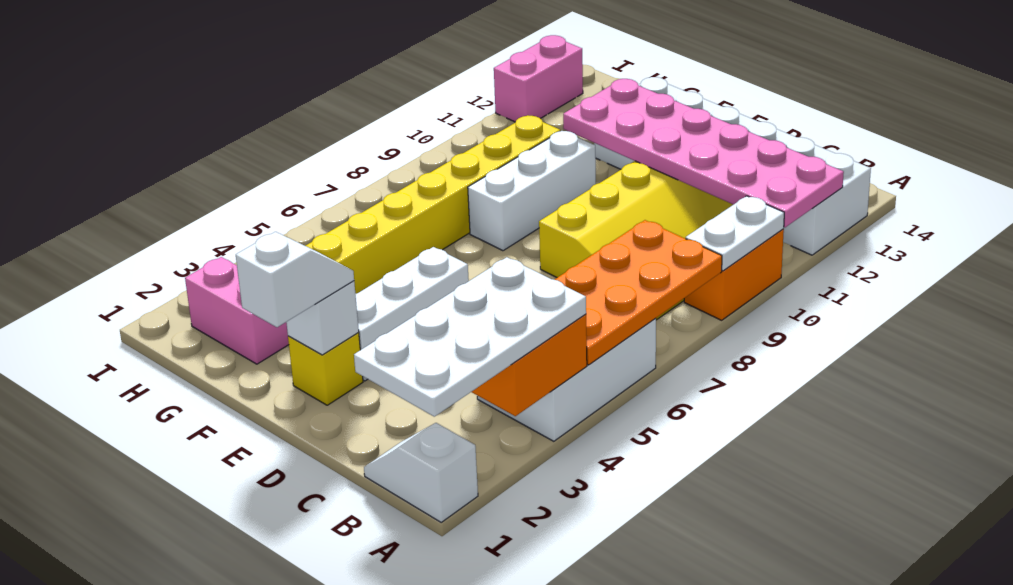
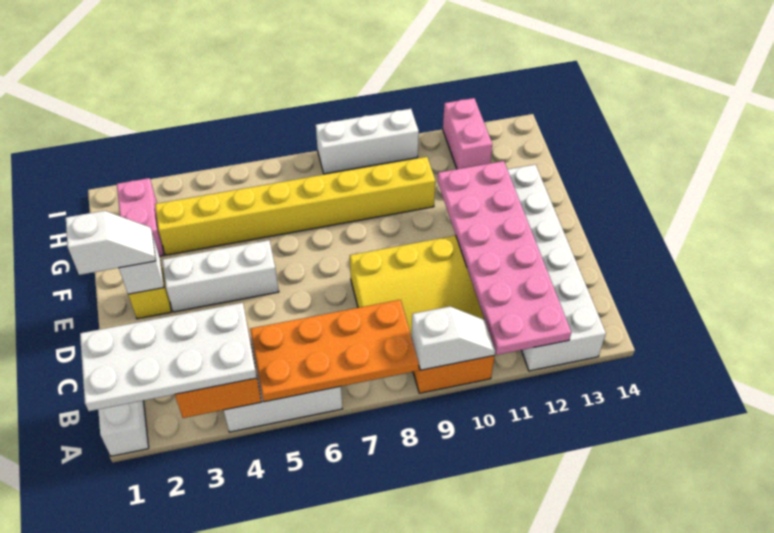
white plate A9:A10 level 2 -> white slope A9:A10 level 2 top 9
white brick F8:F10 level 1 -> white brick I8:I10 level 1
pink brick I12:I13 level 1 -> pink brick H12:I12 level 1

